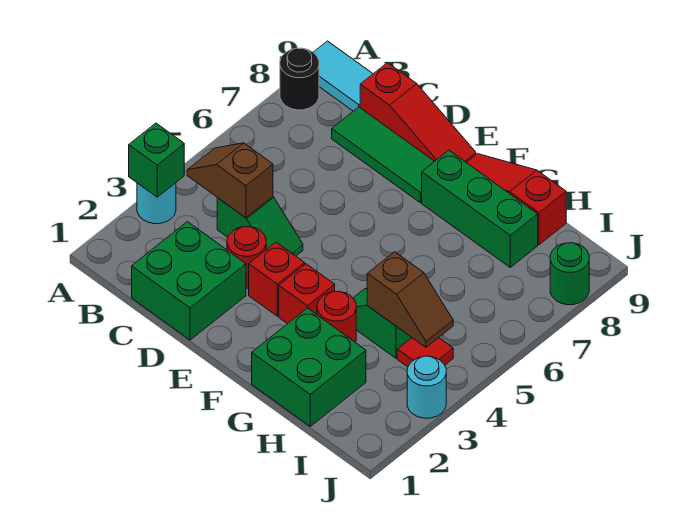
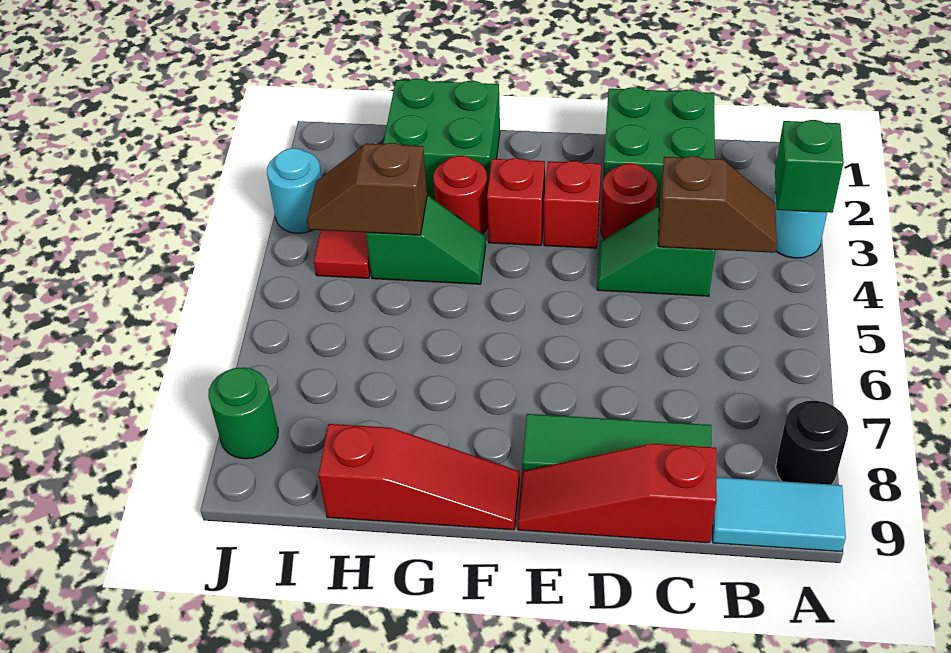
green brick F8:H8 level 1 -> none

